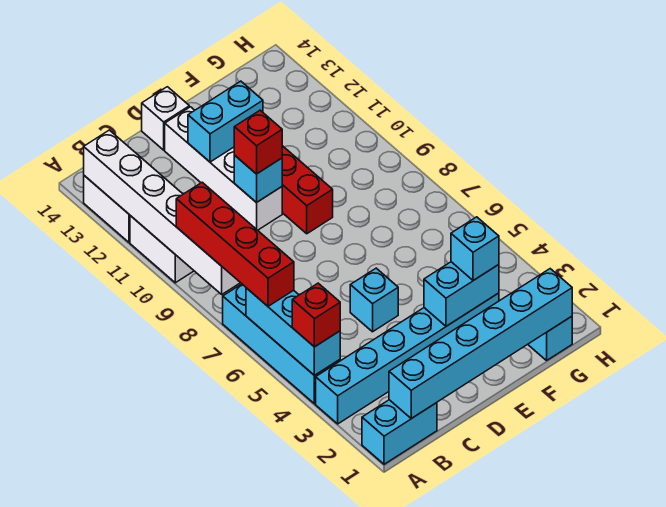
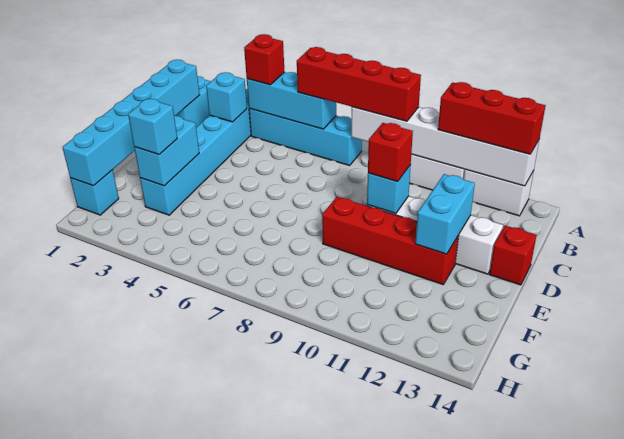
none -> red brick A11:A13 level 3
cyan brick D5 level 1 -> cyan brick B3 level 2
white brick D14 level 1 -> red brick D14 level 1

